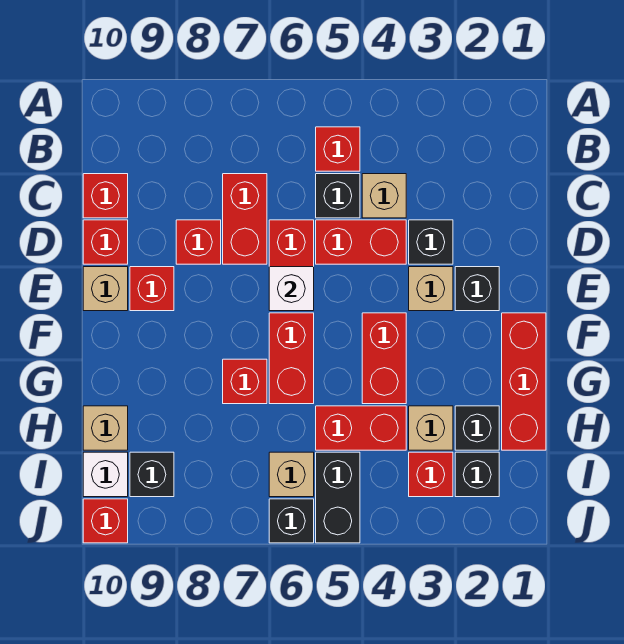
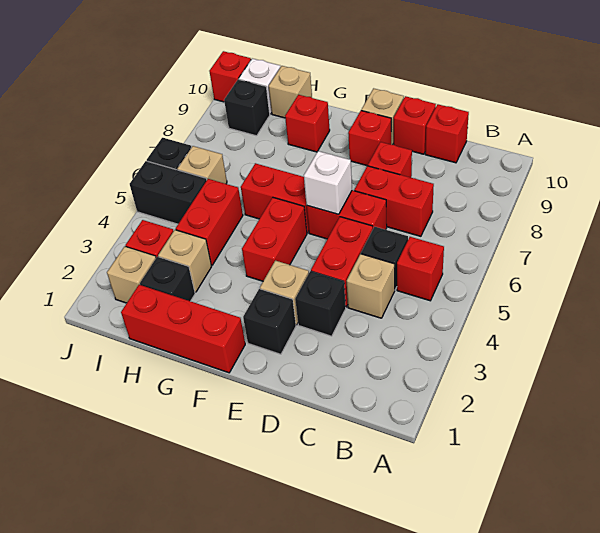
red brick F4:G4 level 1 -> red brick F4:F5 level 1
red brick G7 level 1 -> red brick G9 level 1
black brick I2 level 1 -> tan brick I2 level 1

